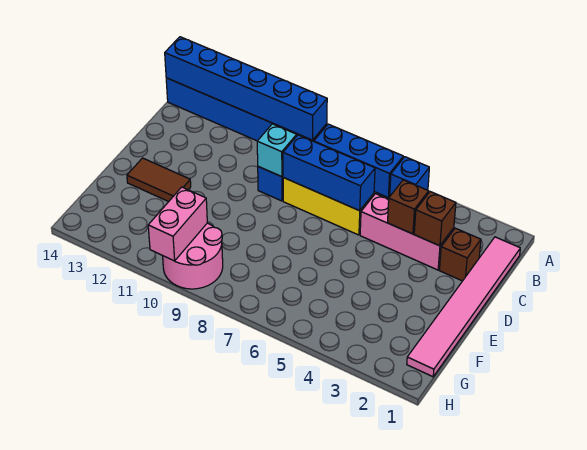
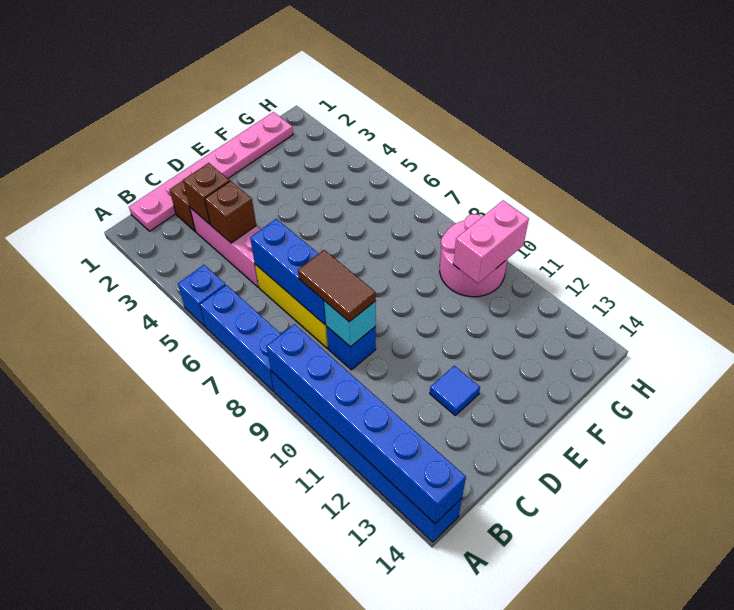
pink tile B1:G1 level 1 -> pink plate B1:G1 level 1
none -> blue tile D12 level 1
brown tile E12:E13 level 1 -> brown tile C8:C9 level 3

